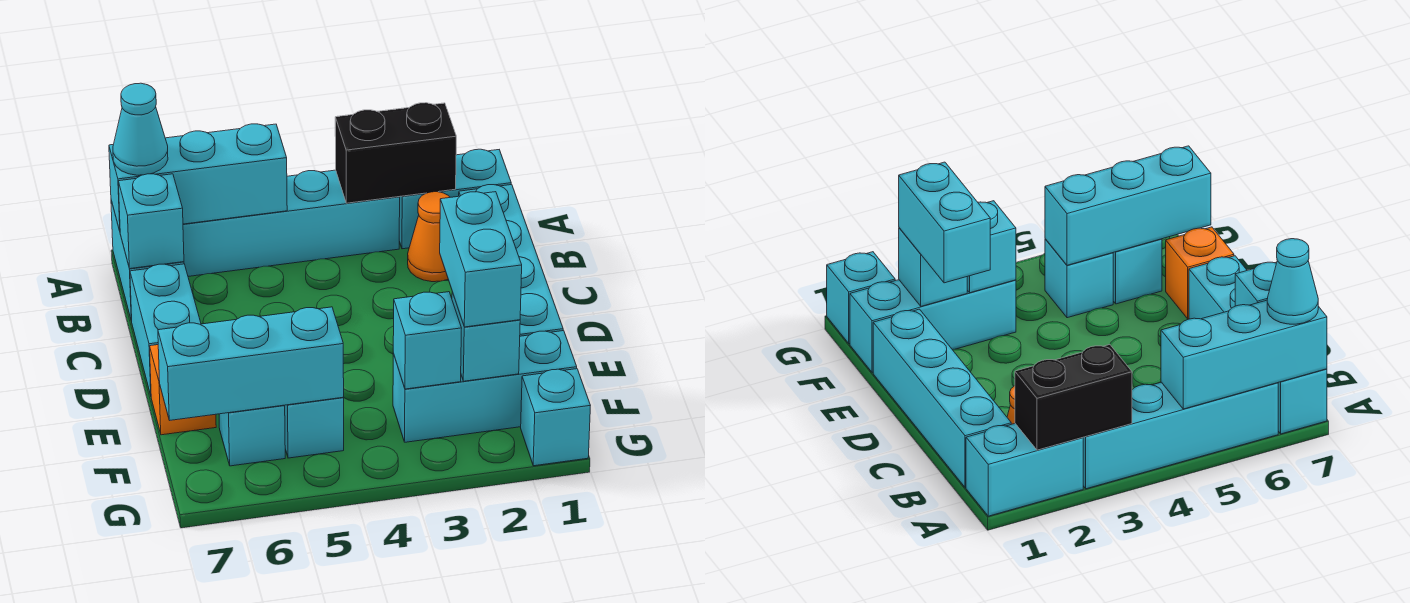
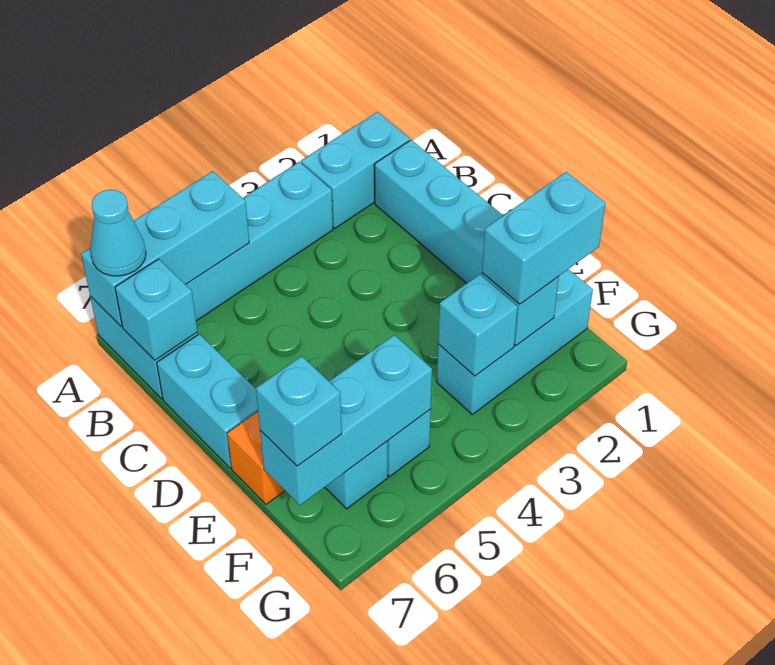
black brick A2:A3 level 2 -> none
orange cone B2 level 1 -> none
cyan brick E2:F2 level 3 -> cyan brick F1:F2 level 3
cyan brick G1 level 1 -> cyan brick F7 level 3

